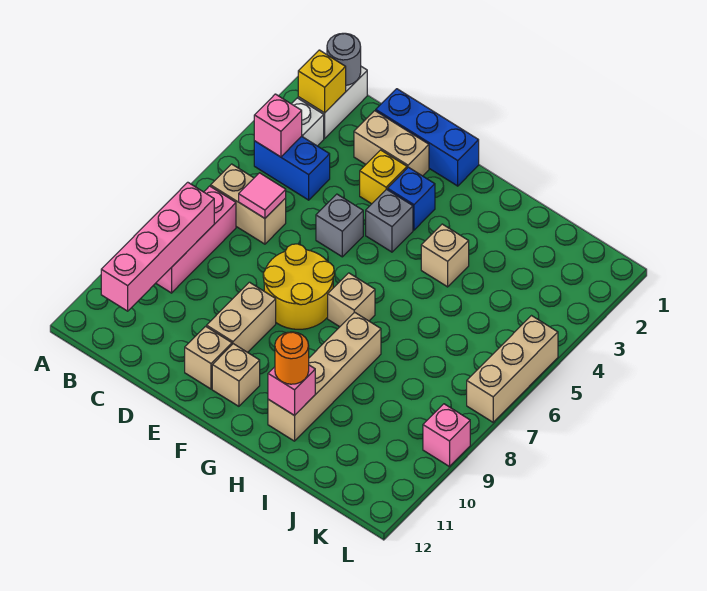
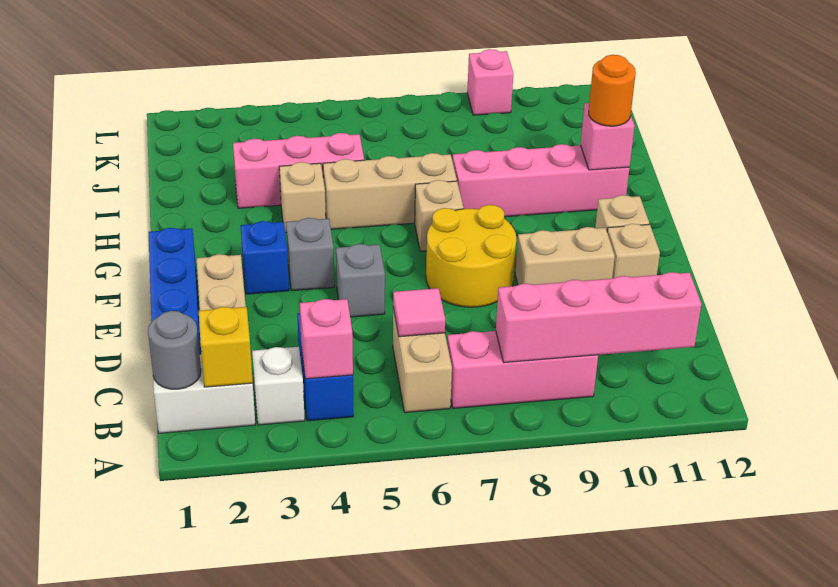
yellow brick E3 level 1 -> none
tan brick H8:H11 level 1 -> pink brick H8:H11 level 1
none -> pink brick I3:I5 level 1
tan brick L5:L7 level 1 -> tan brick H5:H7 level 1

